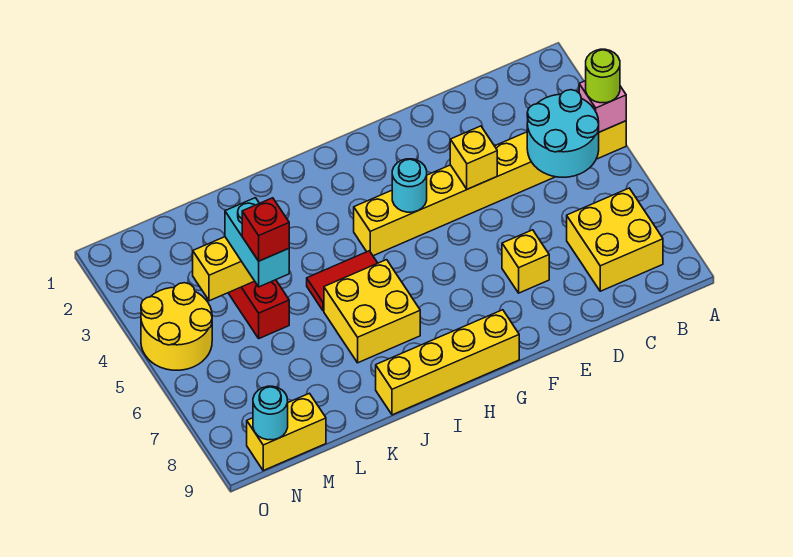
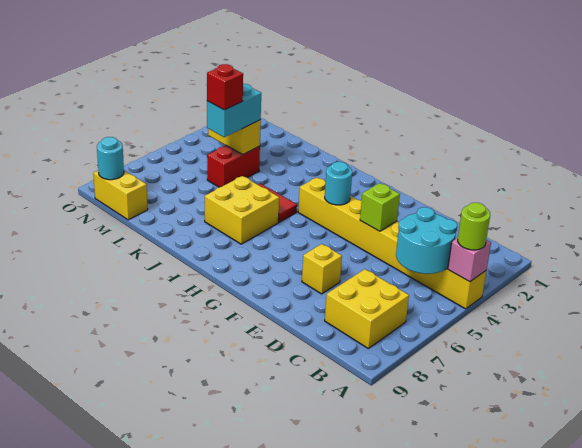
yellow brick E4 level 2 -> lime brick E4 level 2
yellow brick G9:J9 level 1 -> none
yellow round brick N4:O5 level 1 -> none

